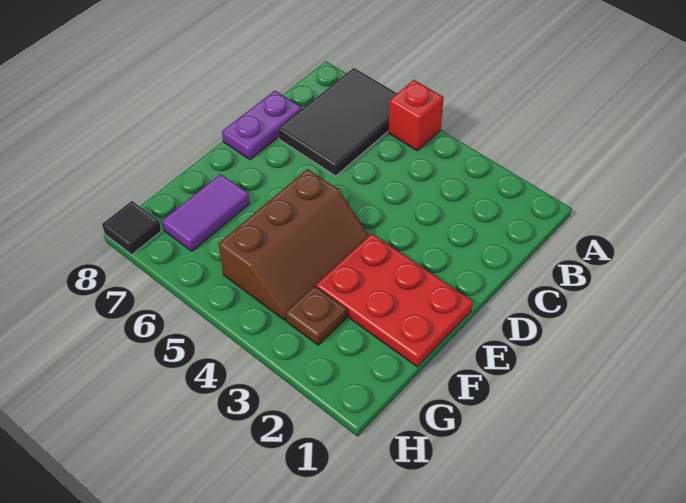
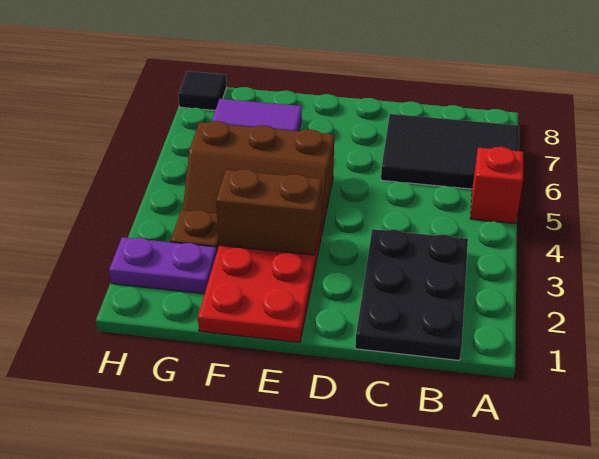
none -> black plate B1:C3 level 1
purple plate C8:D8 level 1 -> purple plate G2:H2 level 1
none -> brown brick E3:F3 level 2

